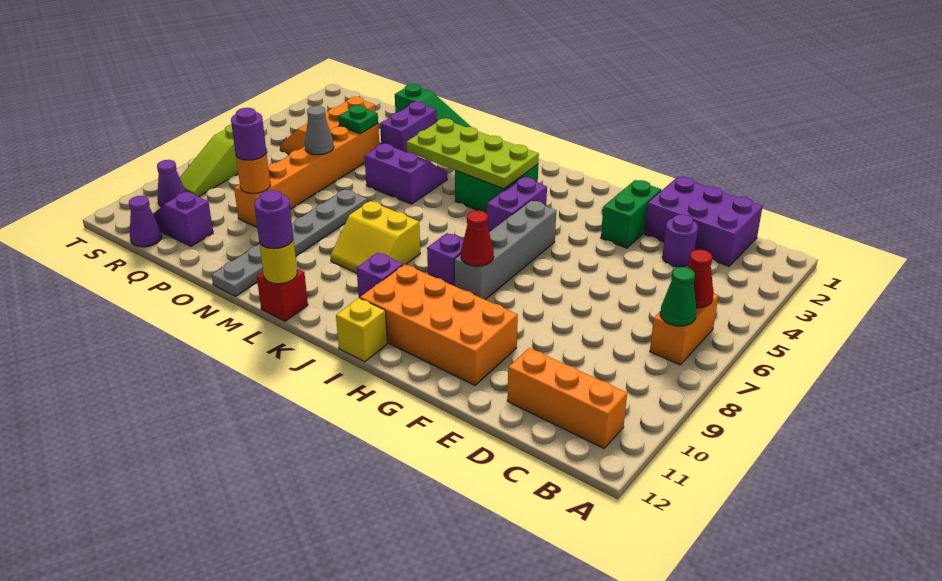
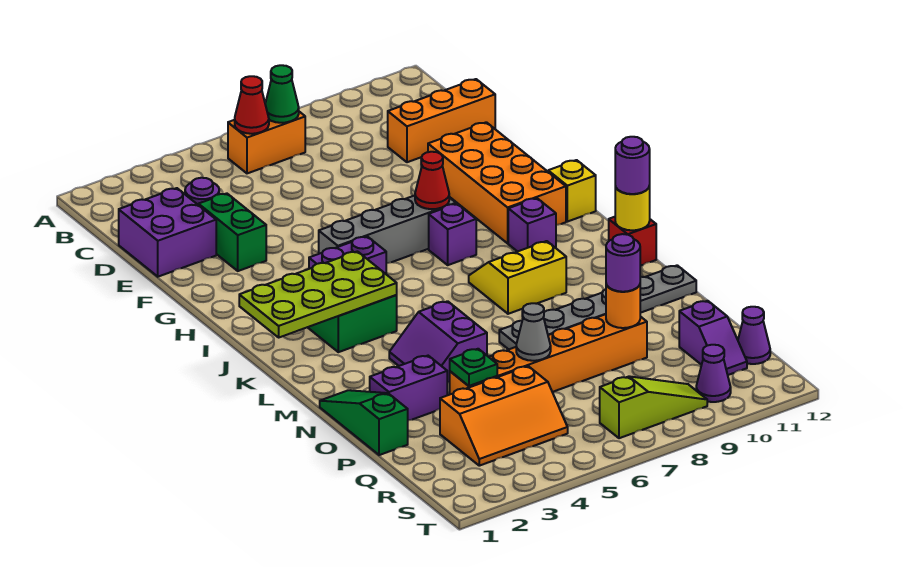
orange brick B11:D11 level 1 -> orange brick D10:D12 level 1
purple brick C1:E2 level 1 -> purple brick D1:E2 level 1
green brick F2:F3 level 1 -> green brick E3:F3 level 1
lime plate J3:M4 level 2 -> lime plate J1:K4 level 2
yellow slope K8:L9 level 1 top 8 -> yellow slope K8:L9 level 1 top L

